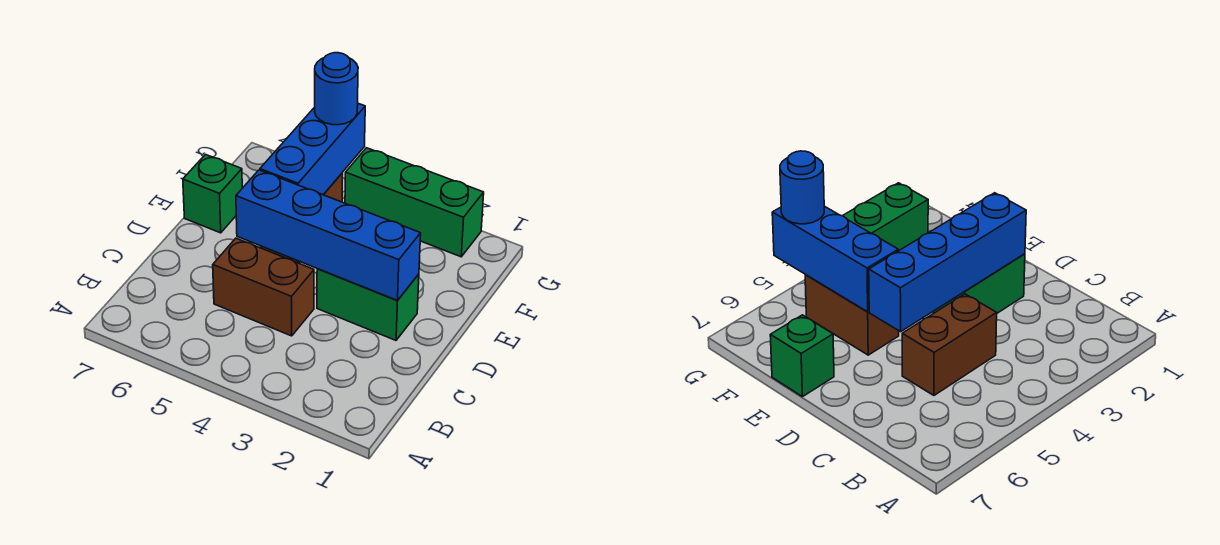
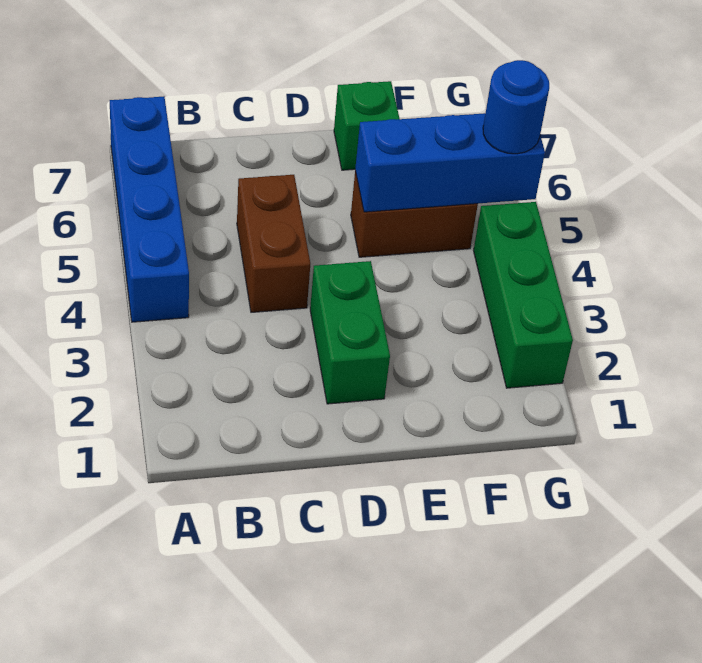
blue brick D2:D5 level 2 -> blue brick A4:A7 level 1

